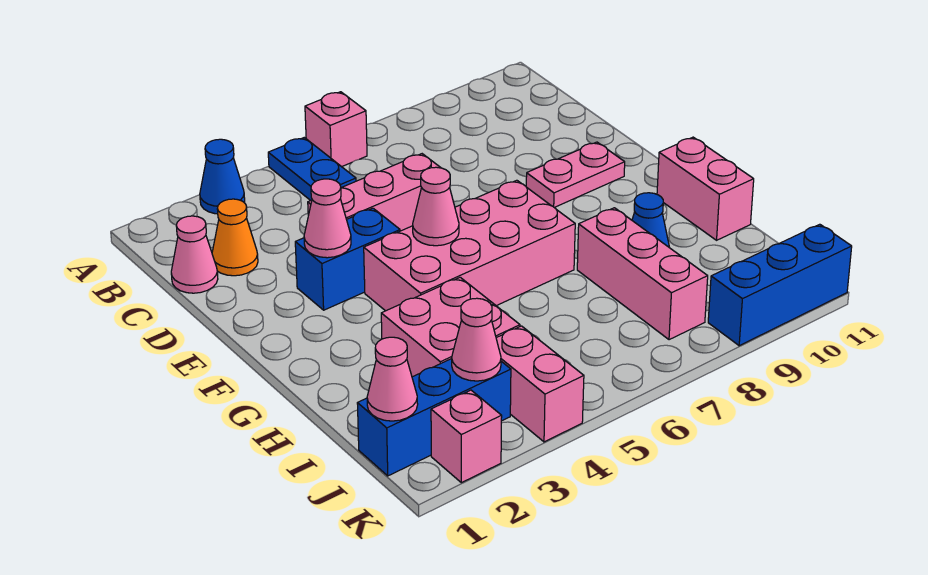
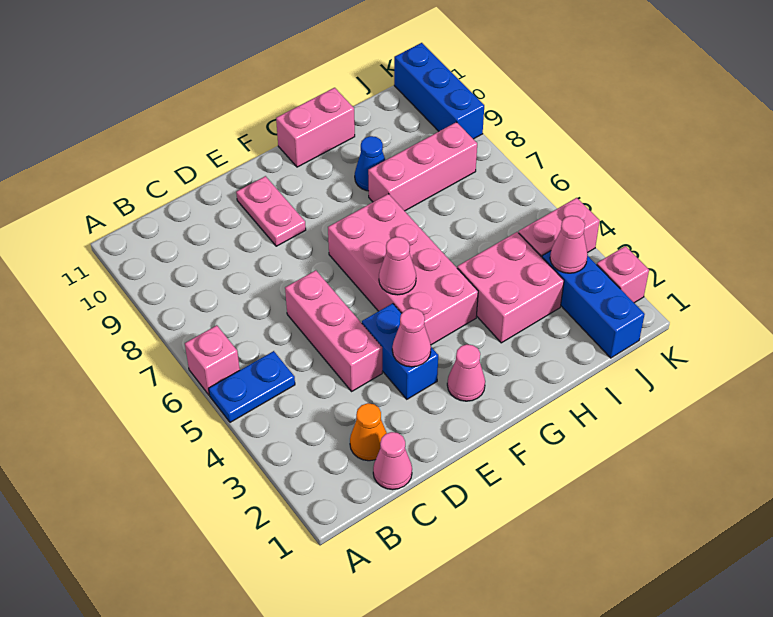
blue cone A3 level 1 -> none
pink cone J1 level 2 -> pink cone F2 level 1

